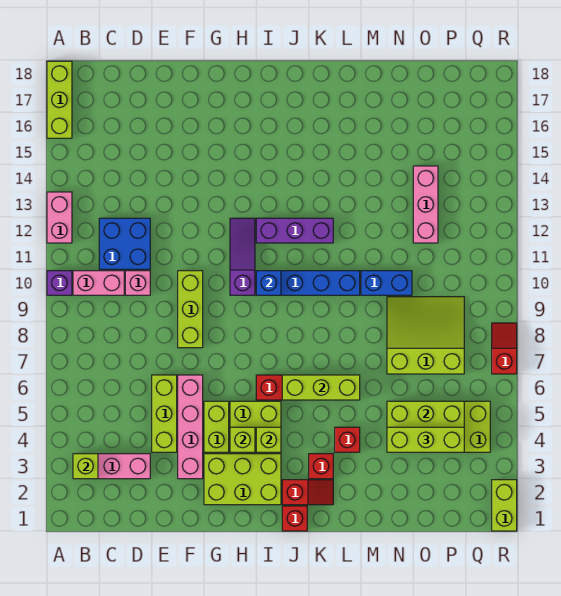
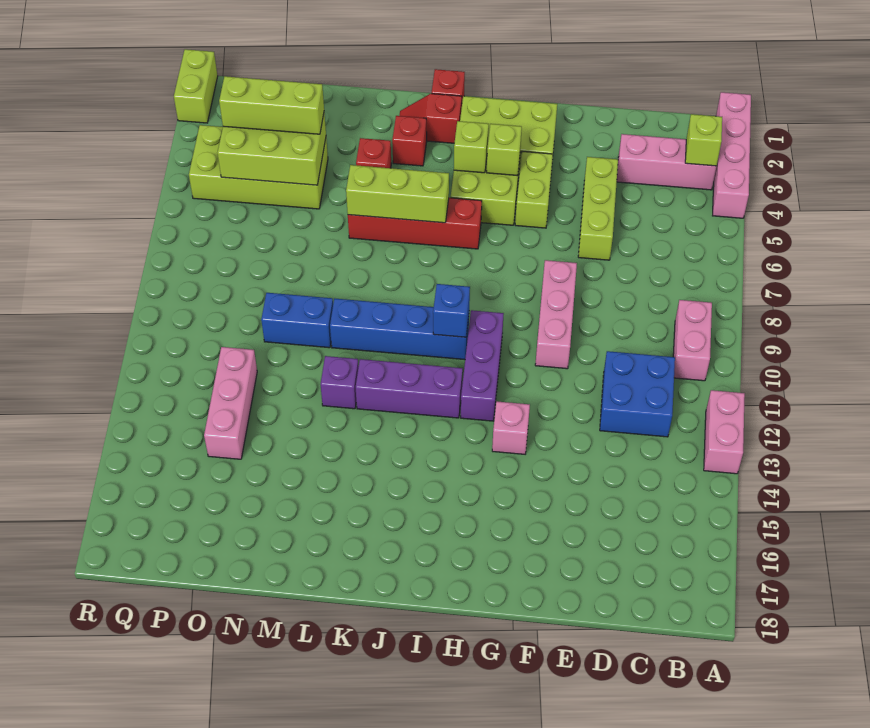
purple brick A10 level 1 -> purple brick L12 level 1
lime brick A16:A18 level 1 -> none
pink brick B10:C10 level 1 -> pink brick B9:B10 level 1
pink brick D10 level 1 -> pink brick G13 level 1
pink brick F3:F6 level 1 -> pink brick A1:A4 level 1
lime brick F8:F10 level 1 -> pink brick F8:F10 level 1
purple slope H10:H12 level 1 top 10 -> purple brick H10:H12 level 1
lime slope N7:P9 level 1 top 7 -> none
red slope R7:R8 level 1 top 7 -> none

